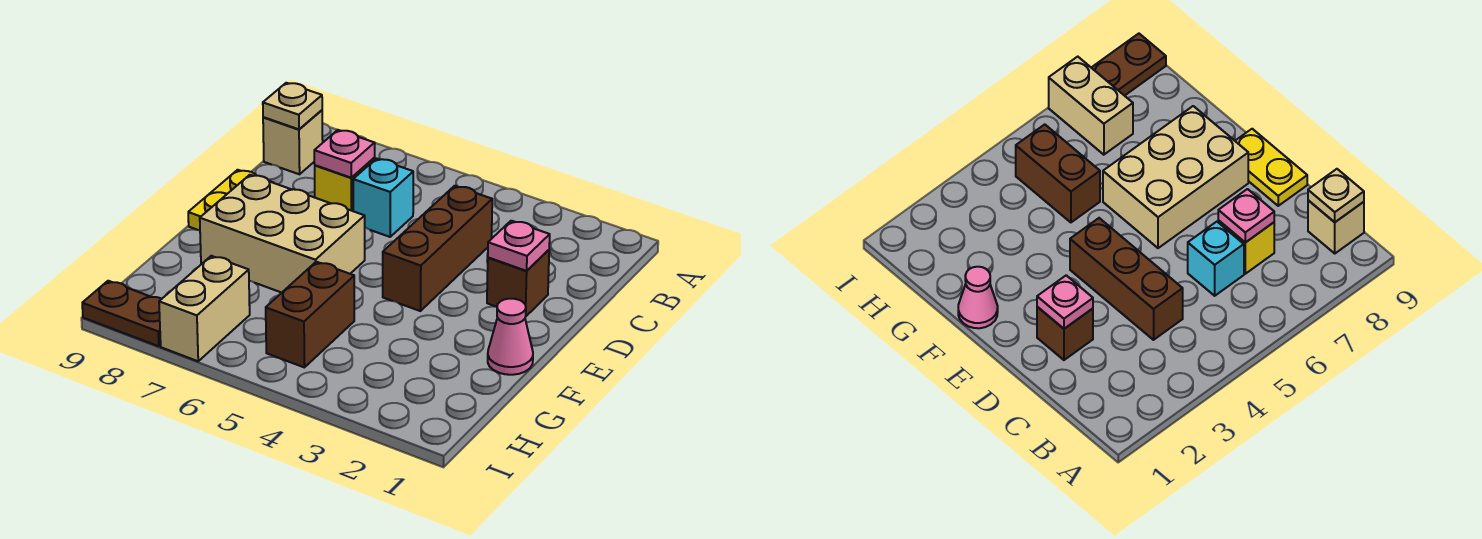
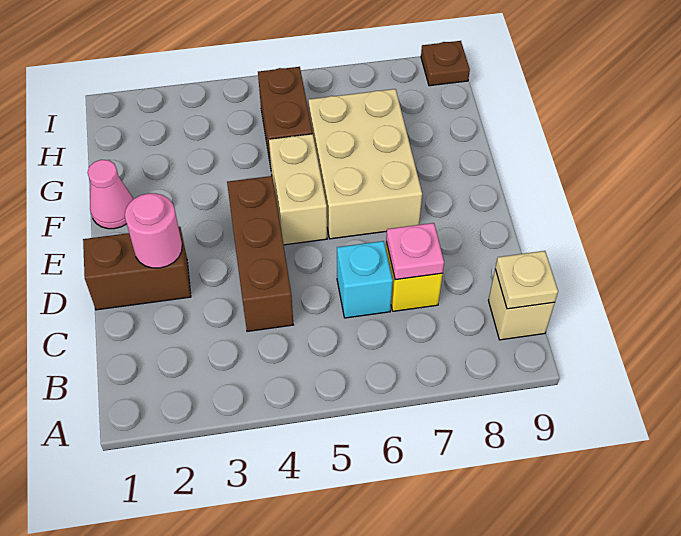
brown brick D2 level 1 -> brown brick D1:D2 level 1
pink plate D2 level 2 -> pink round brick D2 level 2
yellow plate D9:E9 level 1 -> none
tan brick E6:F8 level 1 -> tan brick E6:G7 level 1
tan brick H7:I7 level 1 -> tan brick E5:F5 level 1
brown plate I8:I9 level 1 -> brown plate I9 level 1

